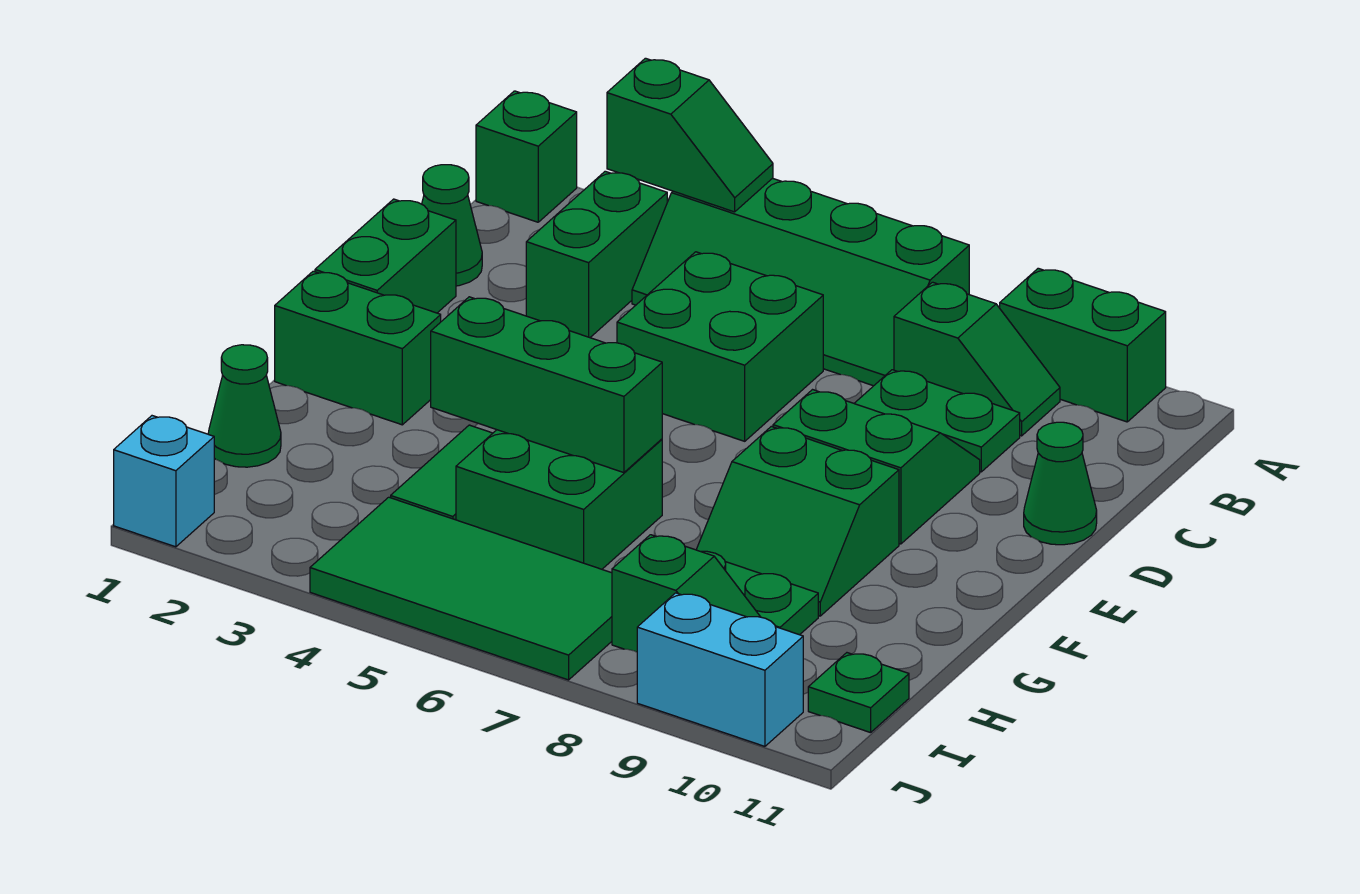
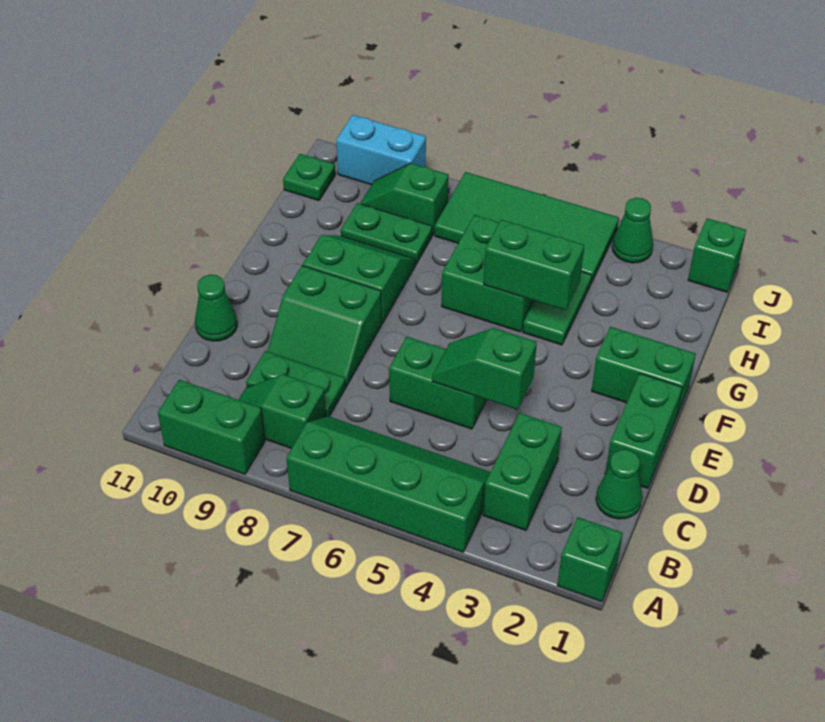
green slope A3:A4 level 2 top 3 -> green slope D4:D5 level 2 top 4
green brick C5:D6 level 1 -> green brick D5:D6 level 1
green brick G4:G6 level 2 -> green brick G4:G5 level 2
green cone H1 level 1 -> green cone J3 level 1
cyan brick J1 level 1 -> green brick J1 level 1

